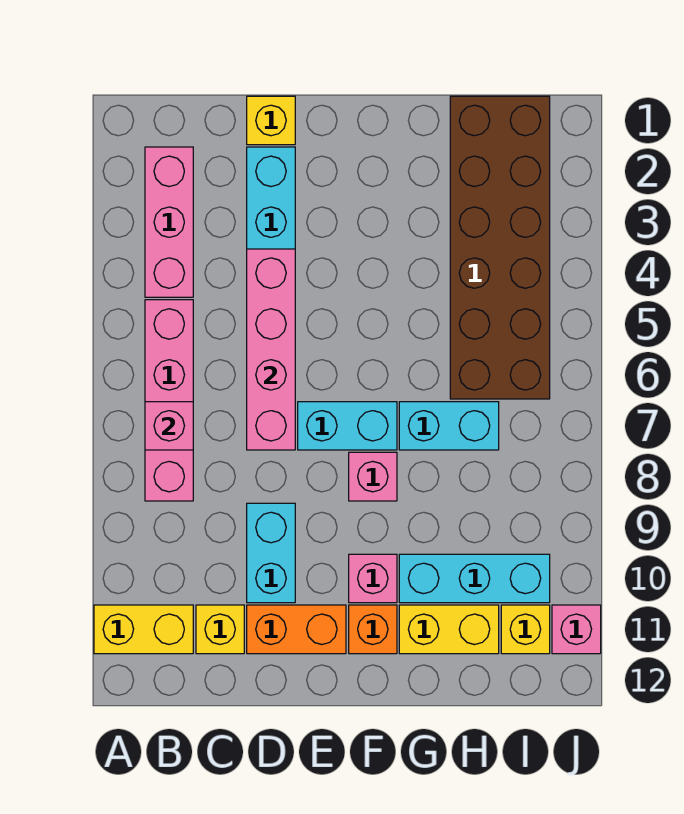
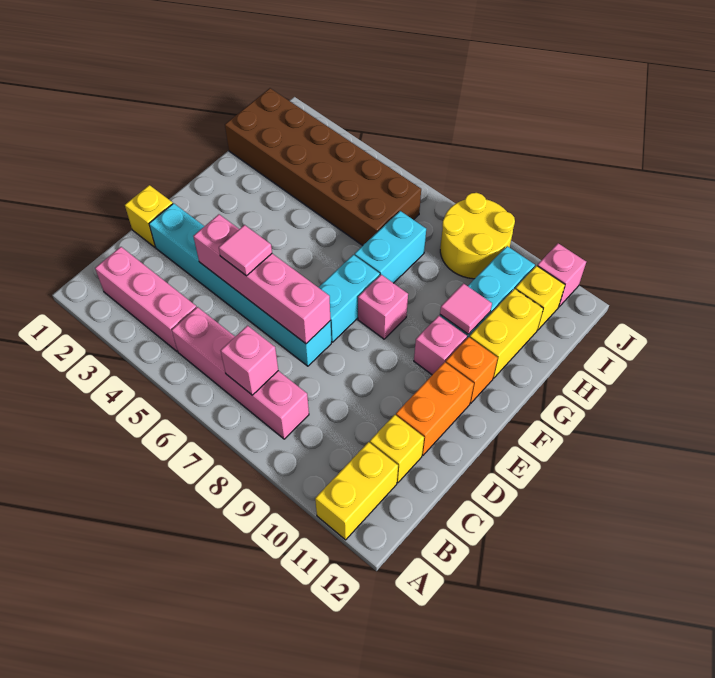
none -> pink tile D5 level 3
cyan brick D9:D10 level 1 -> none
none -> pink tile G10 level 2
none -> yellow round brick I8:J9 level 1

